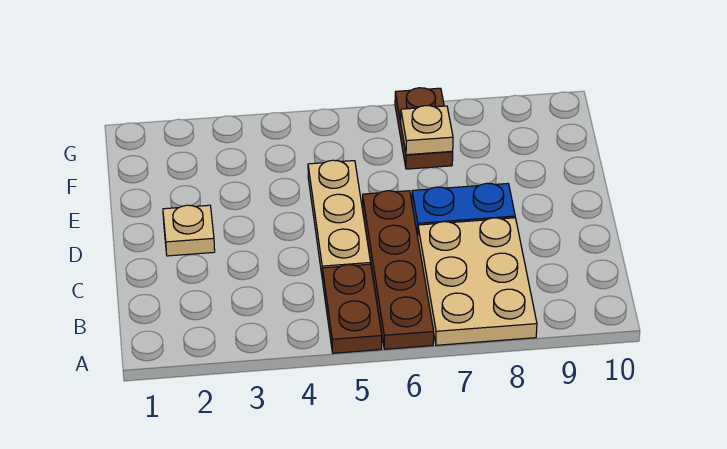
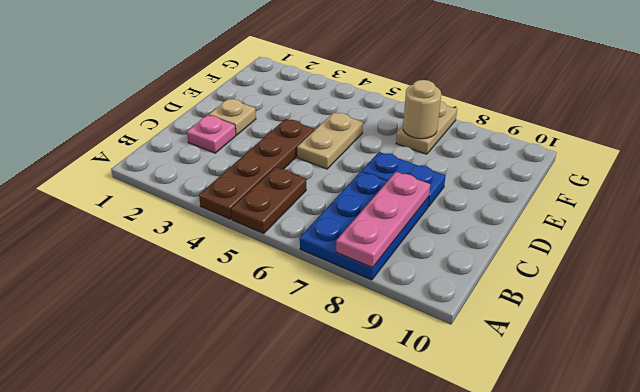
brown plate A6:D6 level 1 -> brown plate A4:D4 level 1
tan plate A7:C8 level 1 -> blue plate A7:C8 level 1
none -> pink plate A8:C8 level 2
none -> pink plate C2 level 1
tan plate C5:E5 level 1 -> tan plate D5:E5 level 1
brown plate F7:G7 level 1 -> tan plate F7:G7 level 1
tan plate F7 level 2 -> tan round brick F7 level 2

